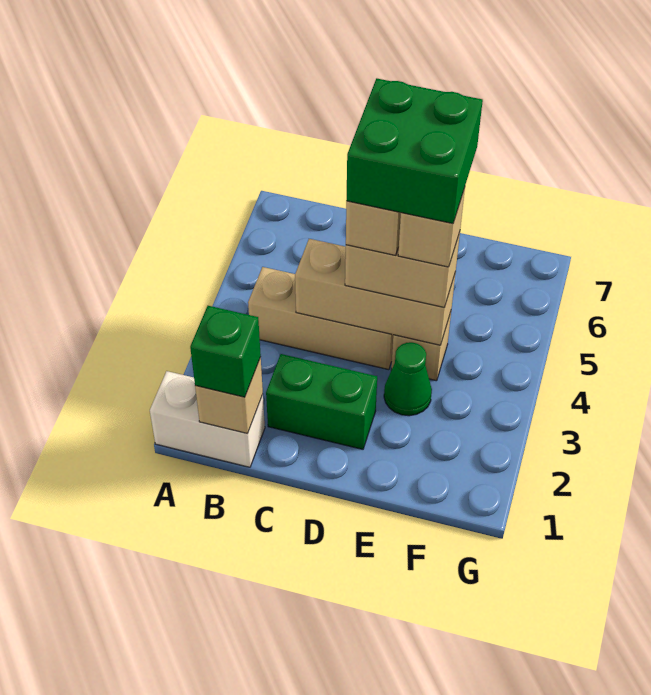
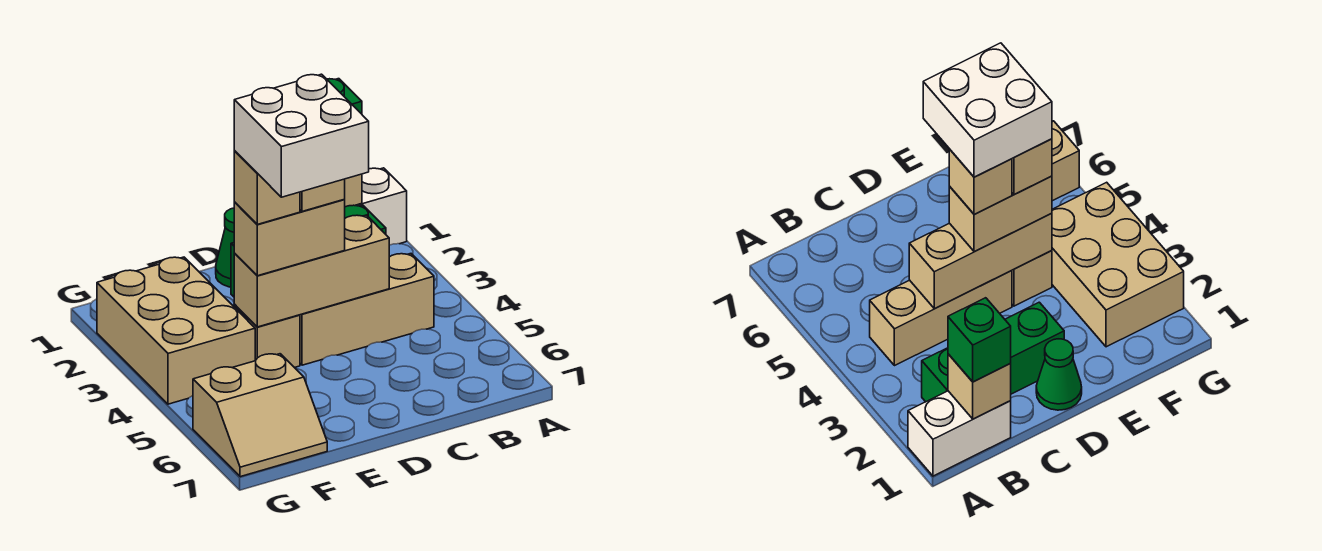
green brick C2:D2 level 1 -> green brick B2:D2 level 1
green brick D4:E5 level 5 -> white brick D4:E5 level 5
green cone E3 level 1 -> green cone D1 level 1
none -> tan brick F2:G4 level 1
none -> tan slope F6:G7 level 1 top 6

